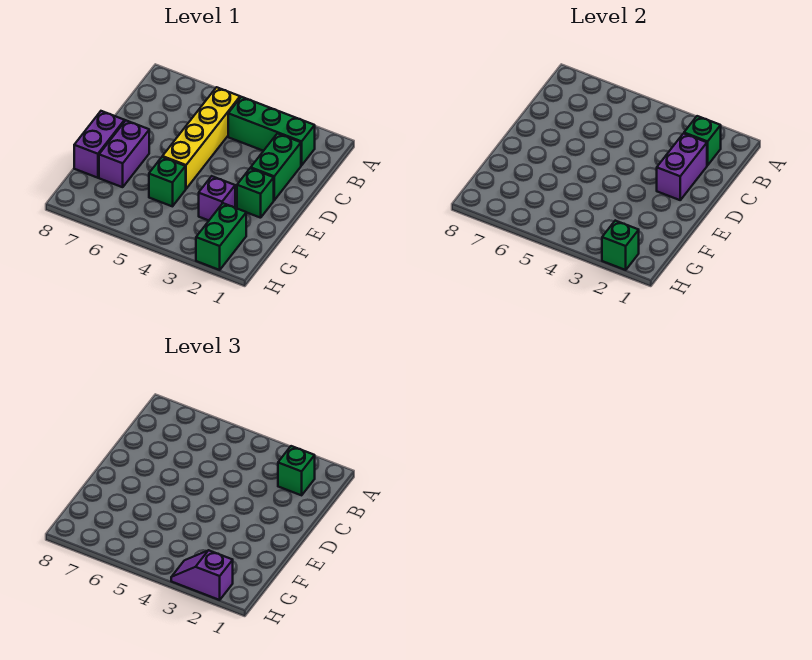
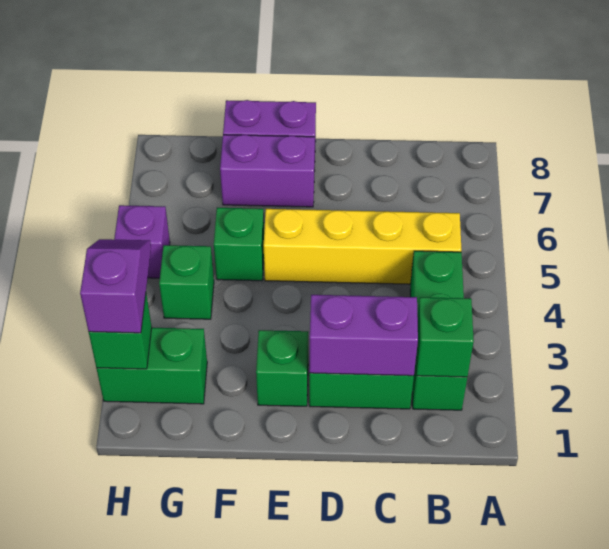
green brick B2 level 3 -> green brick G4 level 1
purple brick F3 level 1 -> purple brick H5 level 1

